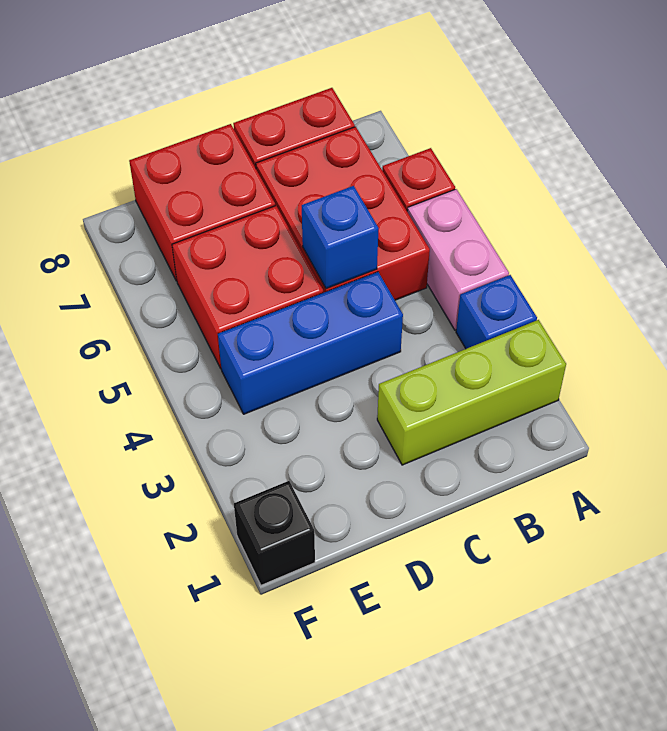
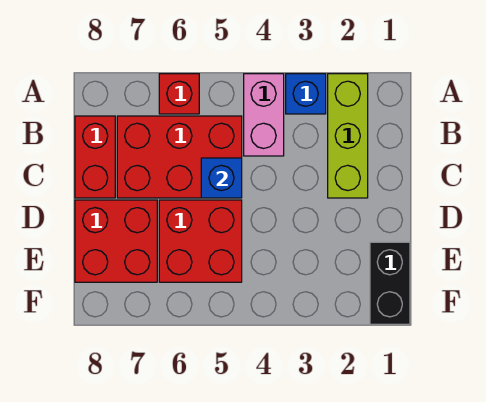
pink brick A4:A5 level 1 -> pink brick A4:B4 level 1
blue brick C4:E4 level 1 -> none
black brick F1 level 1 -> black brick E1:F1 level 1

